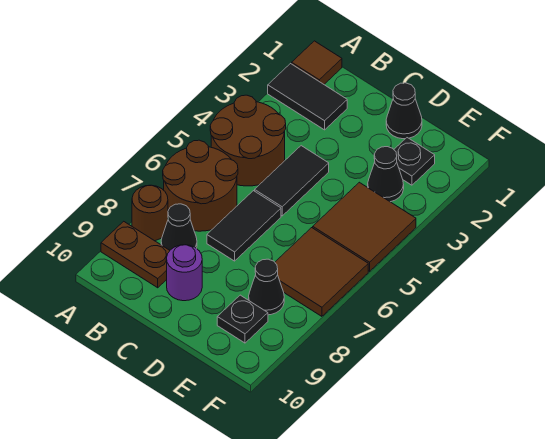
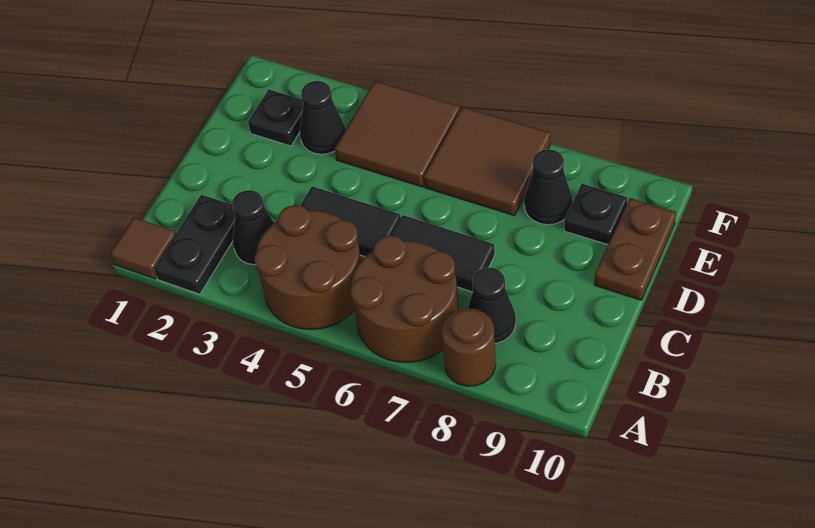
black tile A2:B2 level 1 -> black plate A2:B2 level 1
brown plate A9:B9 level 1 -> brown plate D10:E10 level 1
purple round brick C9 level 1 -> none
black cone D1 level 1 -> black cone B3 level 1

